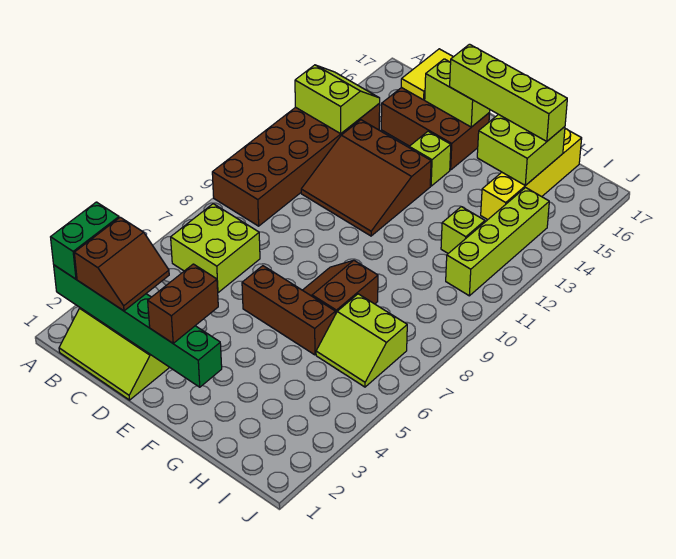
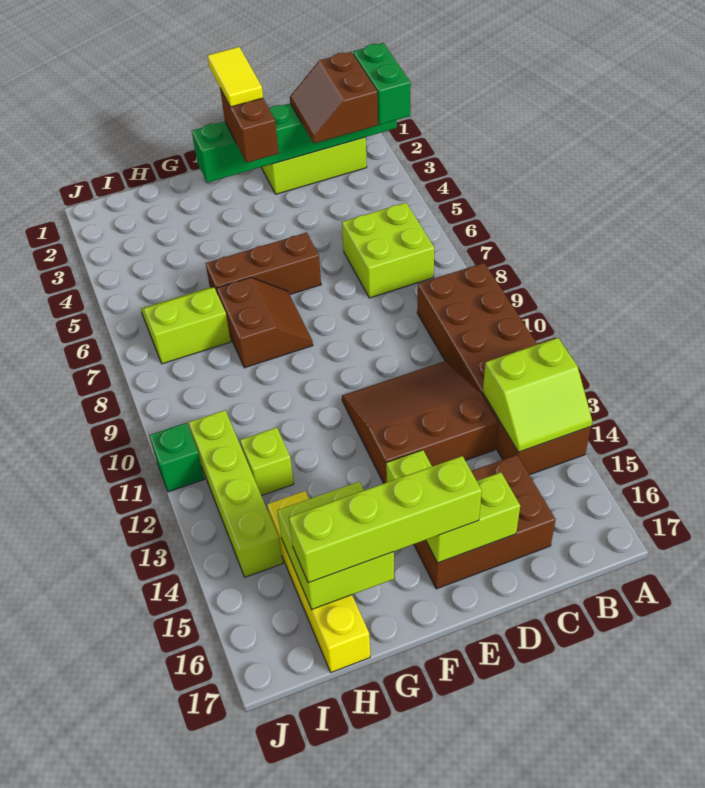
yellow tile C16:C17 level 2 -> yellow tile E1:E2 level 4
none -> green brick J11 level 1

